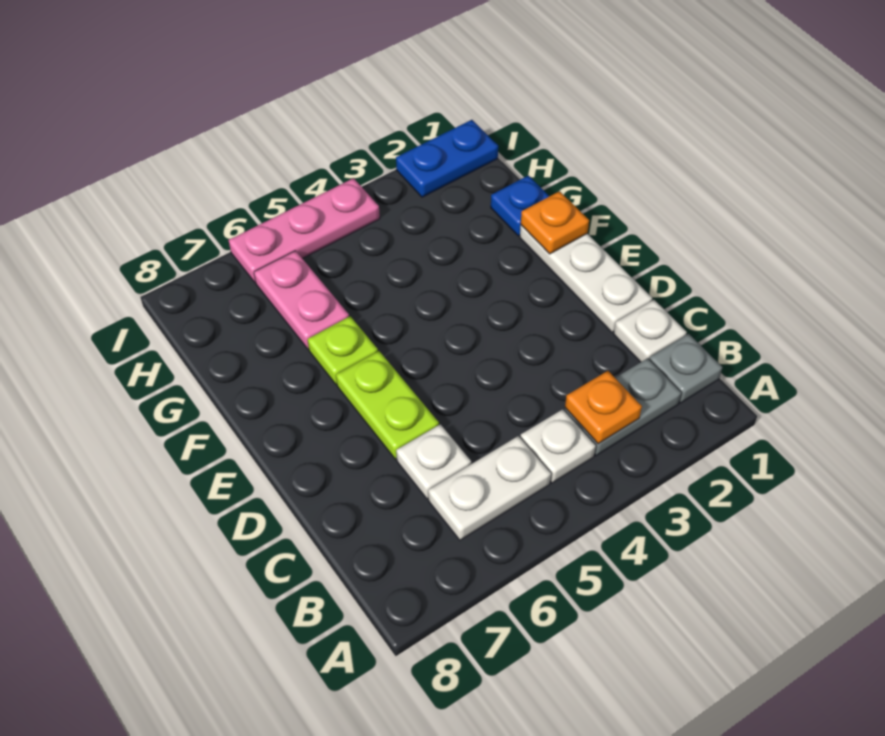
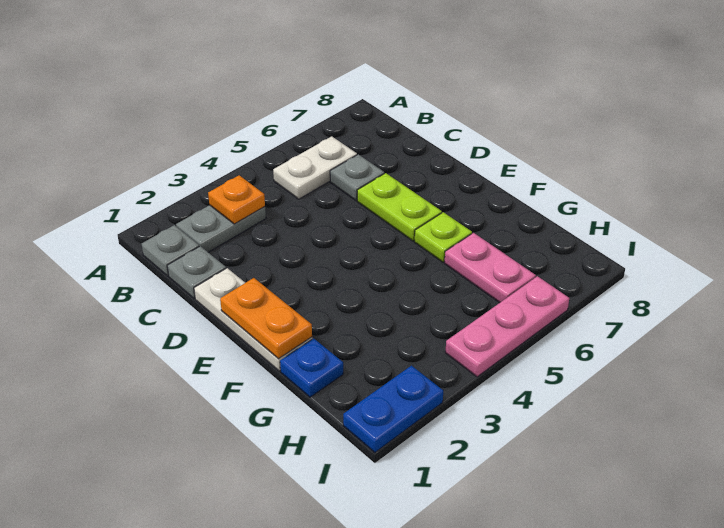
white plate B4 level 1 -> none
white plate C1 level 1 -> grey plate C1 level 1
white plate C6 level 1 -> grey plate C6 level 1
orange plate F1 level 2 -> orange plate E1:F1 level 2

